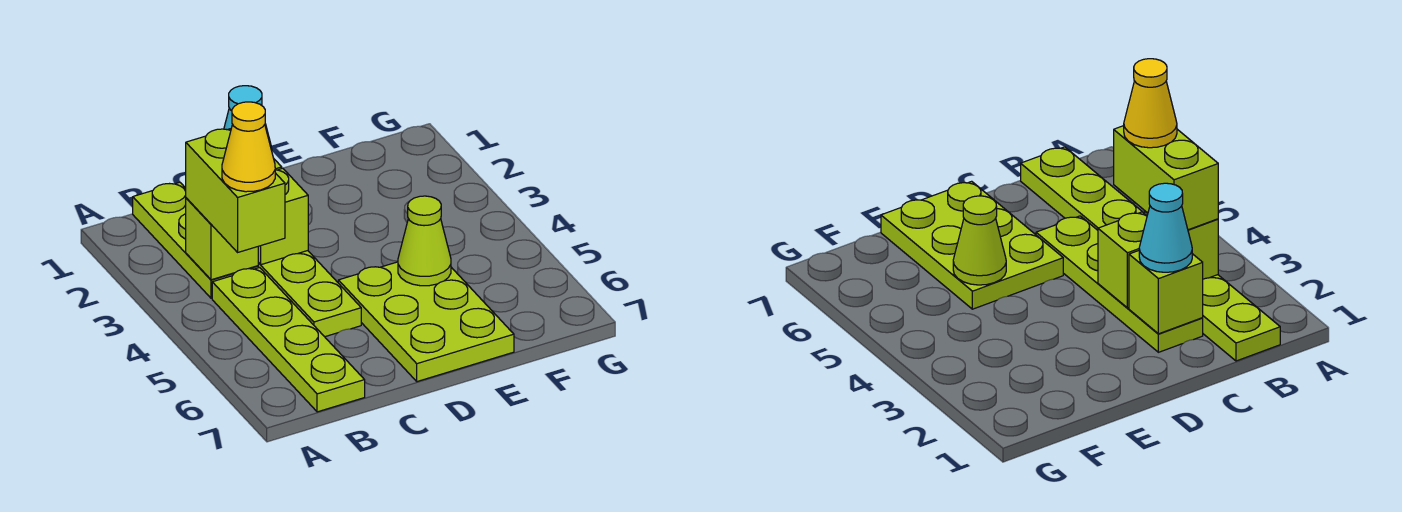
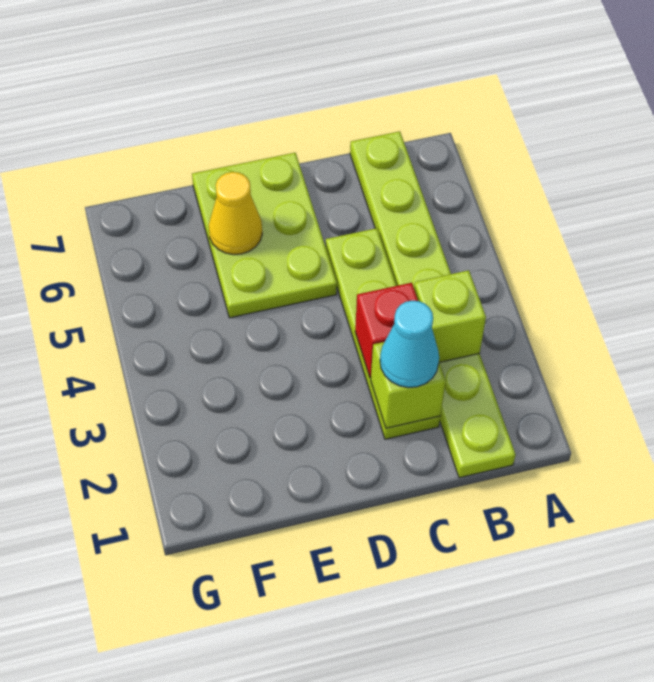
lime brick B3:B4 level 3 -> none
yellow cone B4 level 4 -> yellow cone E6 level 2
lime brick C3 level 2 -> red brick C3 level 2
lime cone E5 level 2 -> none

